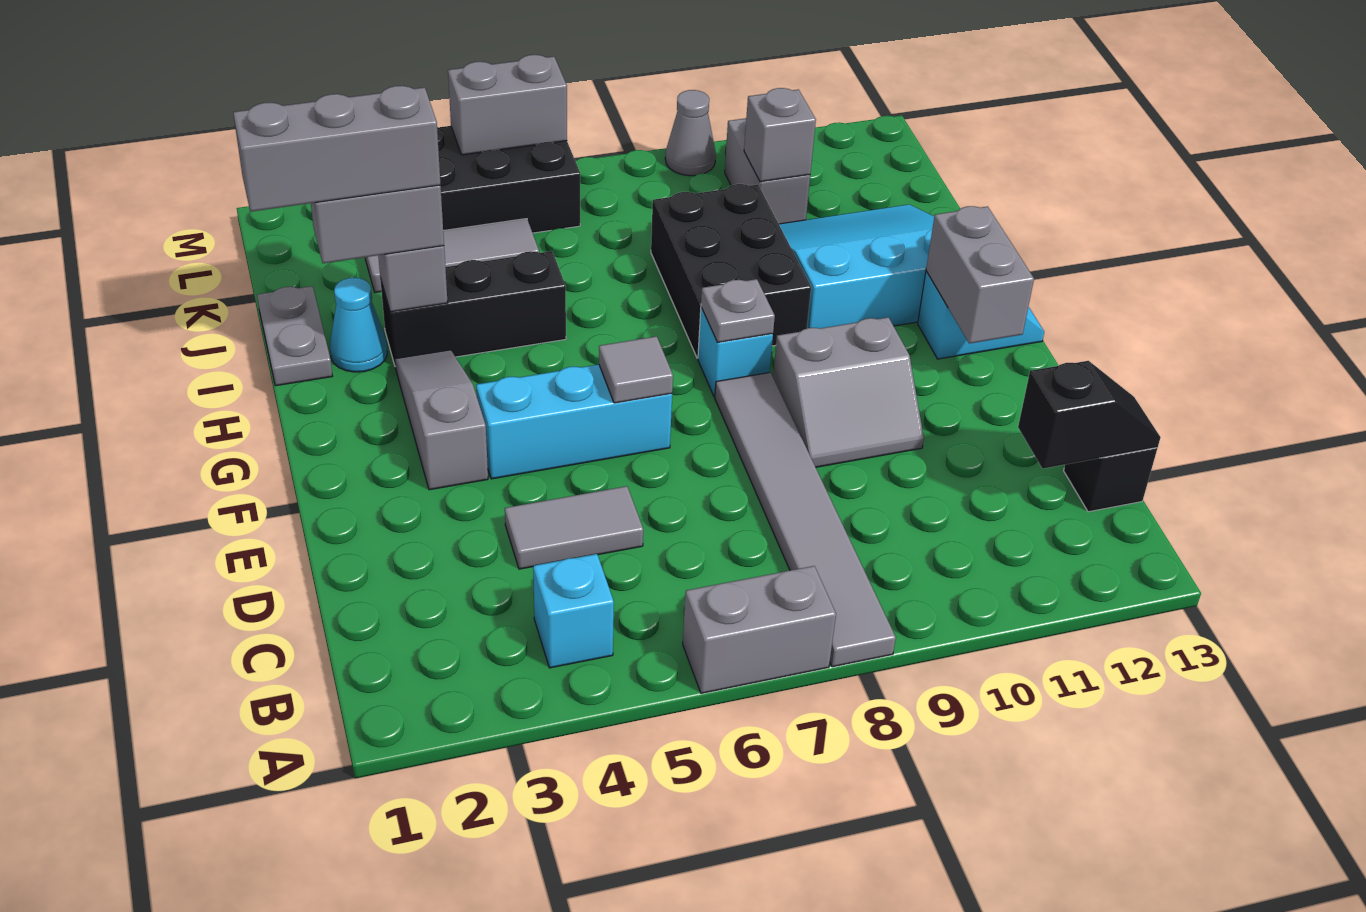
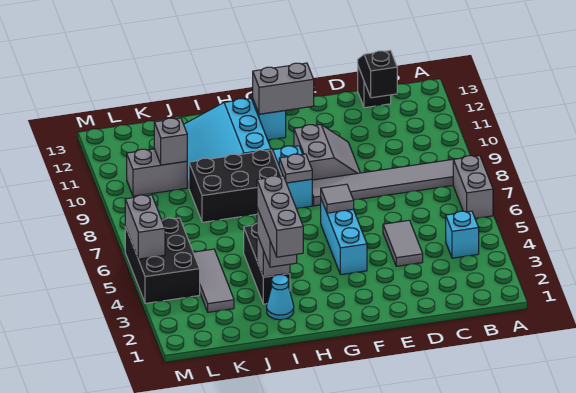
grey slope F3:H3 level 1 top F -> none
cyan brick G8 level 1 -> cyan brick G8:G9 level 1
grey plate I1:J1 level 1 -> none
grey cone M9 level 1 -> none

